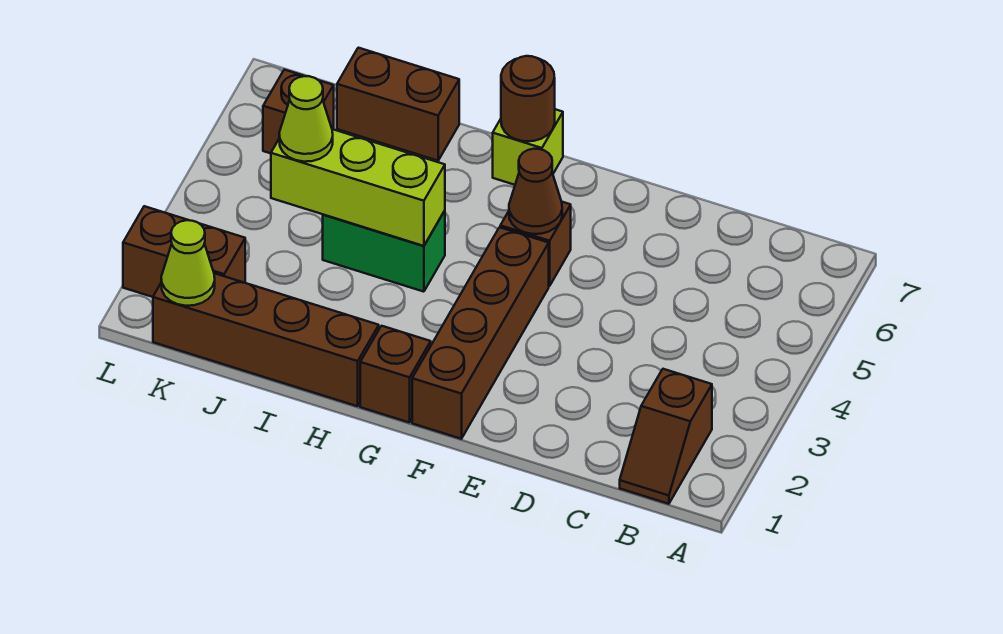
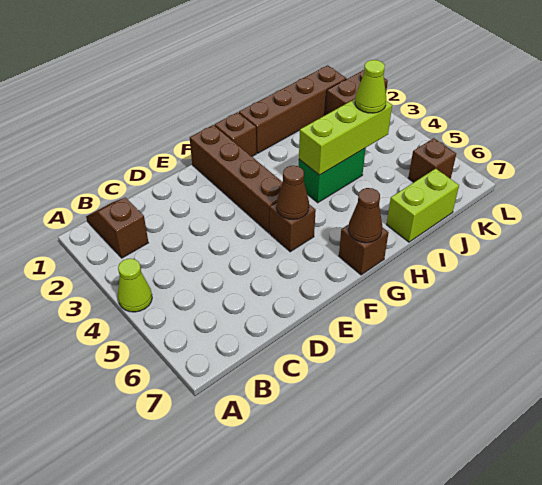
lime brick G7 level 1 -> brown brick G7 level 1
brown round brick G7 level 2 -> brown cone G7 level 2
brown brick I7:J7 level 1 -> lime brick I7:J7 level 1
lime cone K1 level 2 -> lime cone A4 level 1

